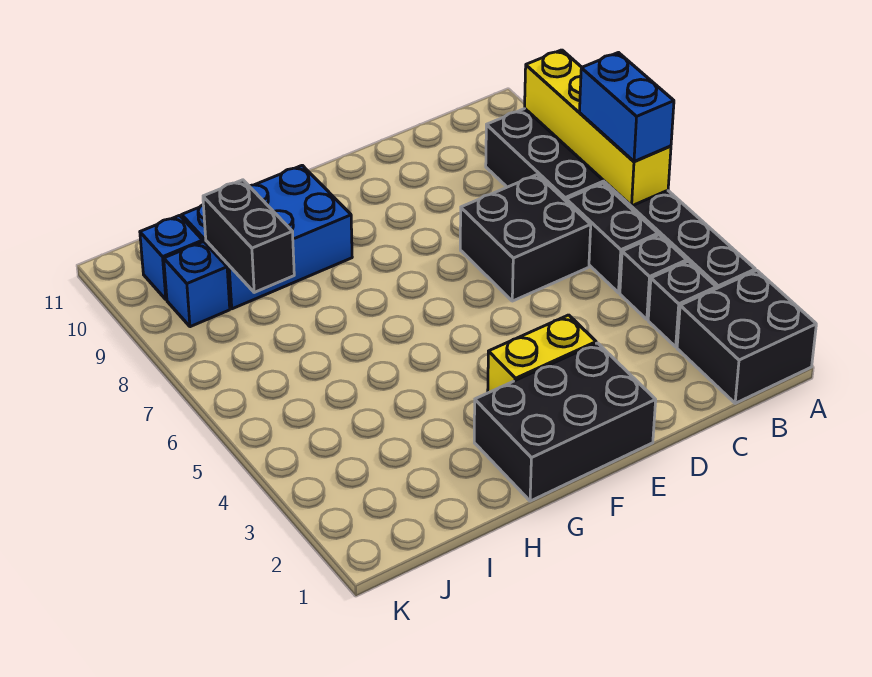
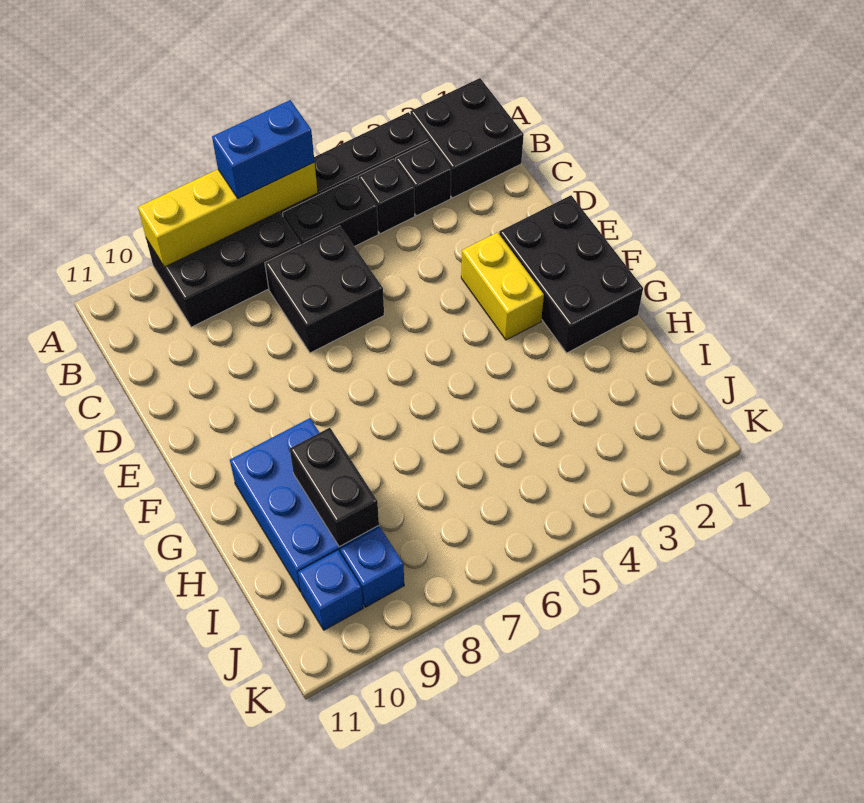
black brick I8:I9 level 2 -> black brick H9:I9 level 2

